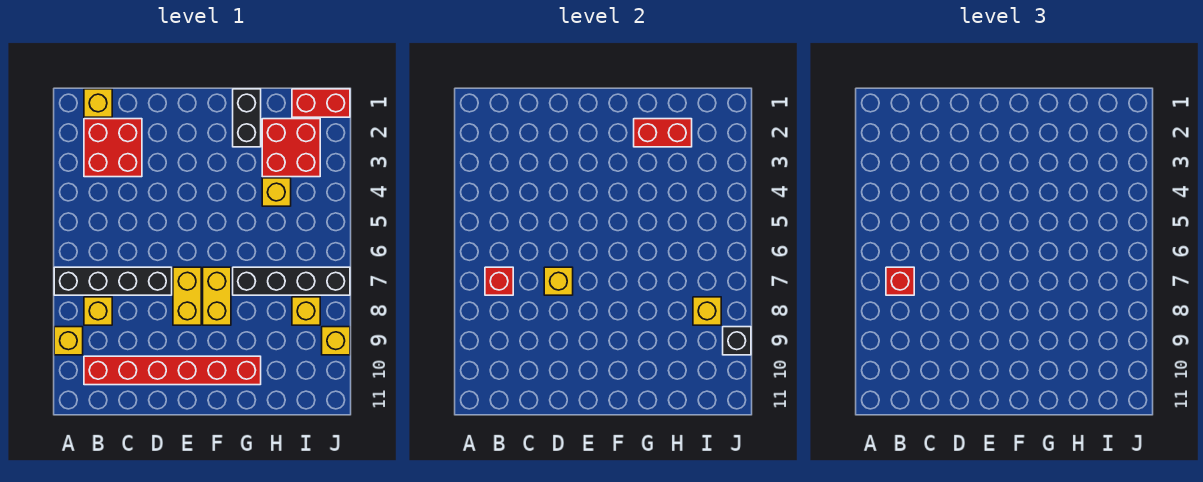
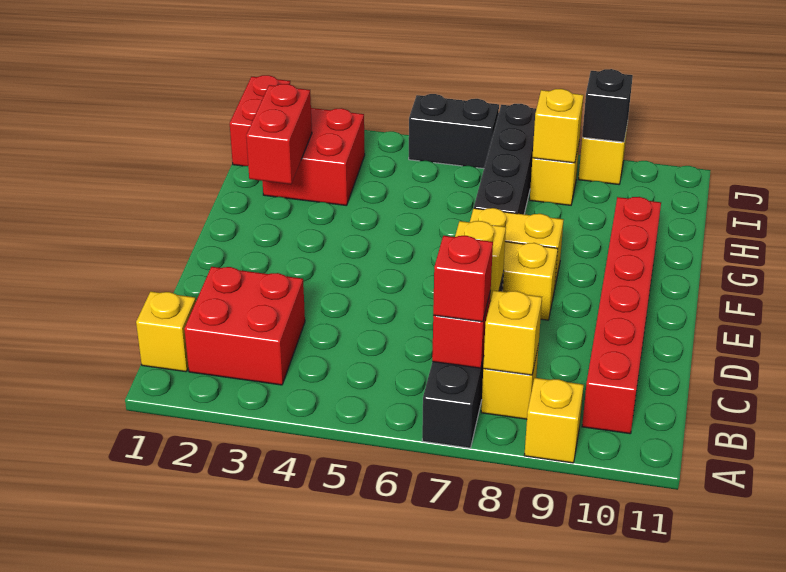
black brick G1:G2 level 1 -> black brick J5:J6 level 1
yellow brick H4 level 1 -> yellow brick B8 level 2

